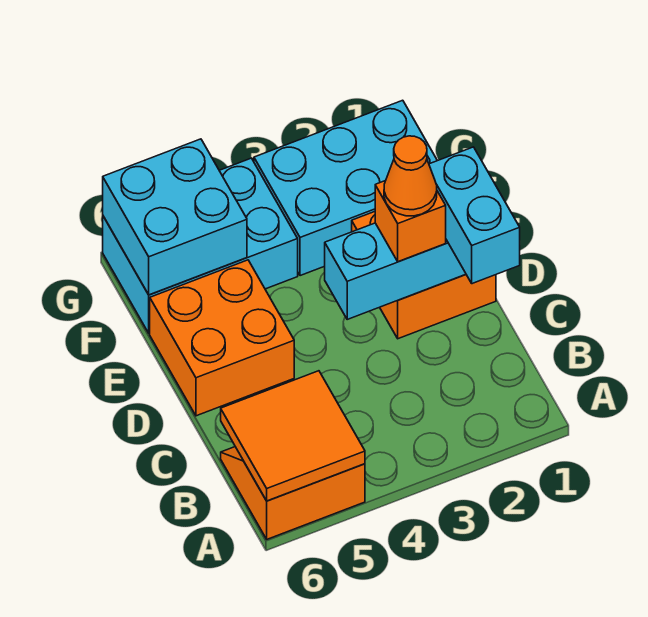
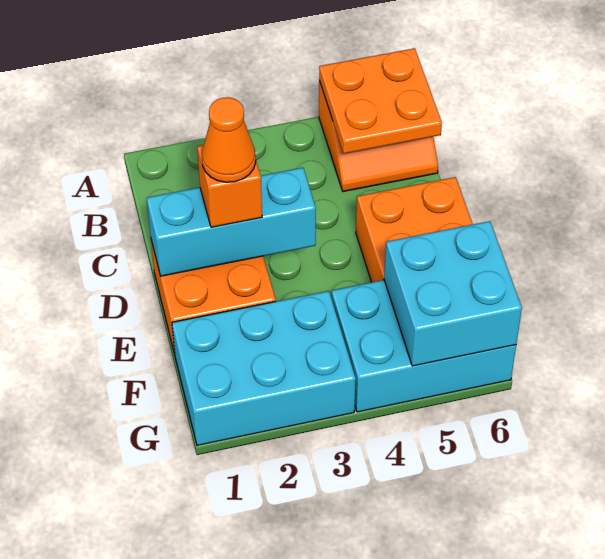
orange tile A5:B6 level 2 -> orange plate A5:B6 level 2
cyan brick C1:D1 level 3 -> none

